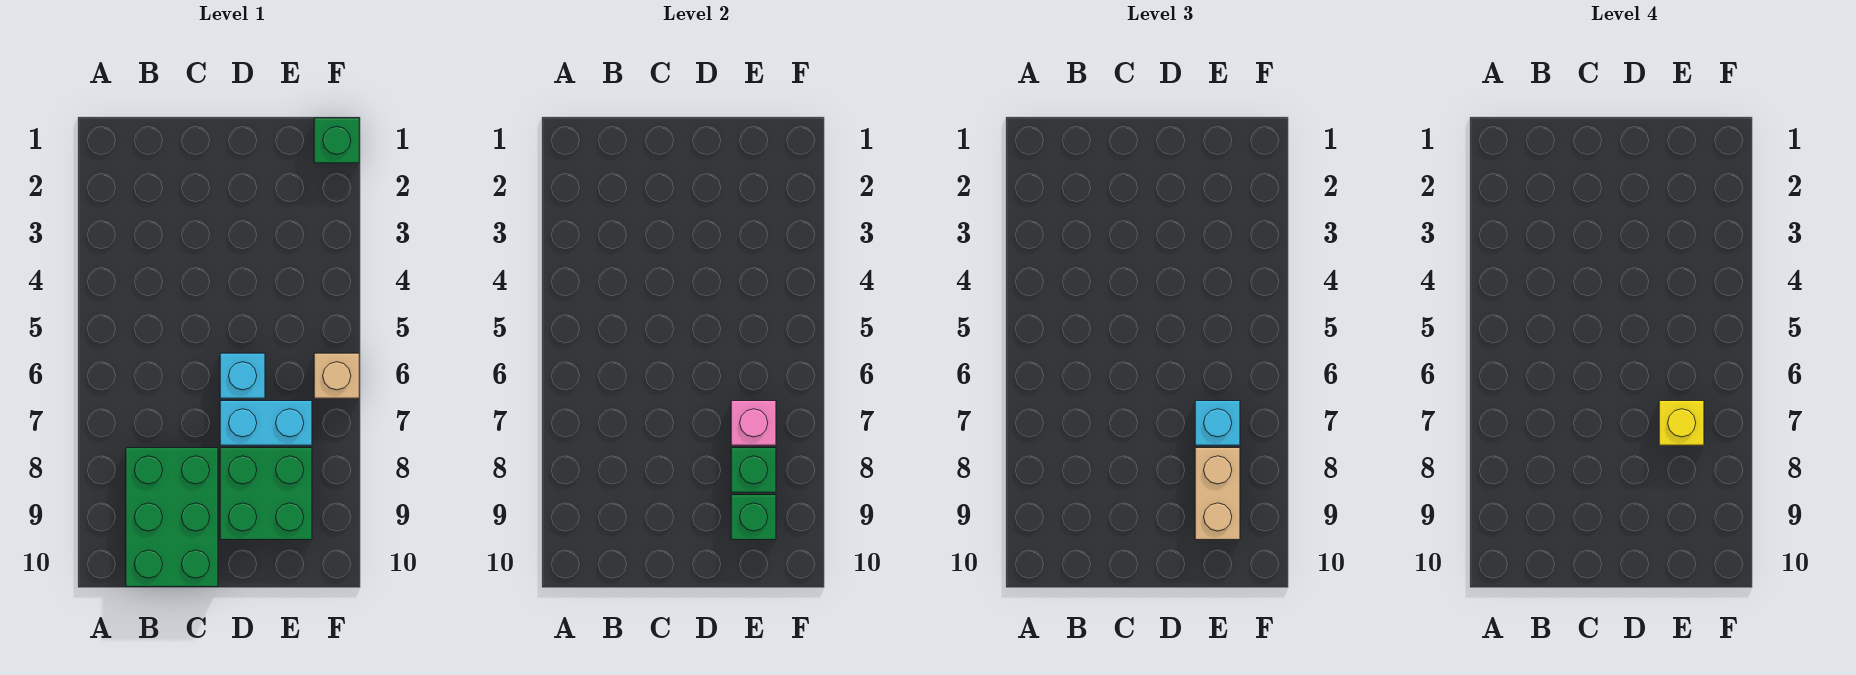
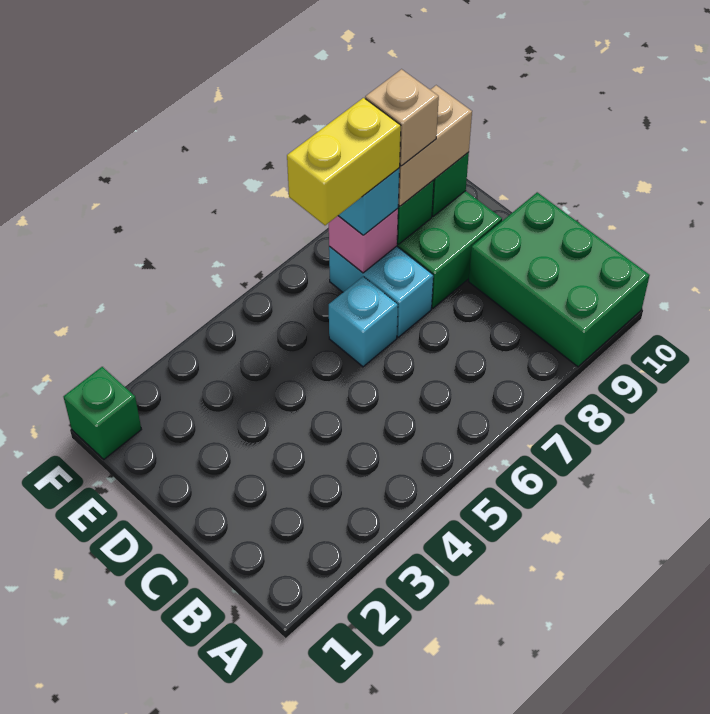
green brick B8:C10 level 1 -> green brick A9:C10 level 1
yellow brick E7 level 4 -> yellow brick E6:E7 level 4
tan brick F6 level 1 -> tan brick E8 level 4

